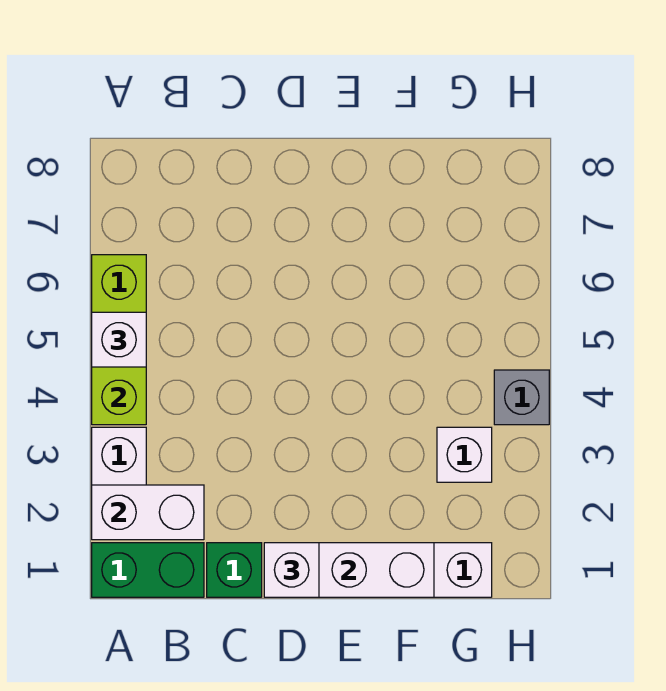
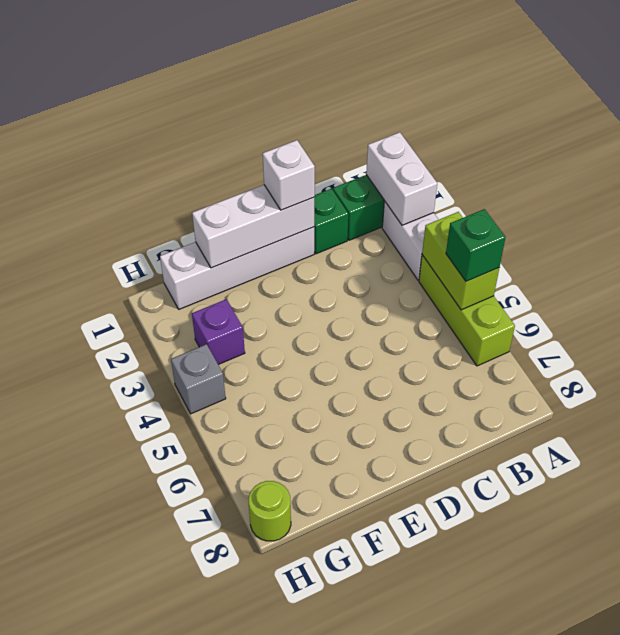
white brick A2:B2 level 2 -> white brick A1:A2 level 2
white brick A5 level 3 -> green brick A5 level 3
white brick G3 level 1 -> purple brick G3 level 1
none -> lime round brick H8 level 1

